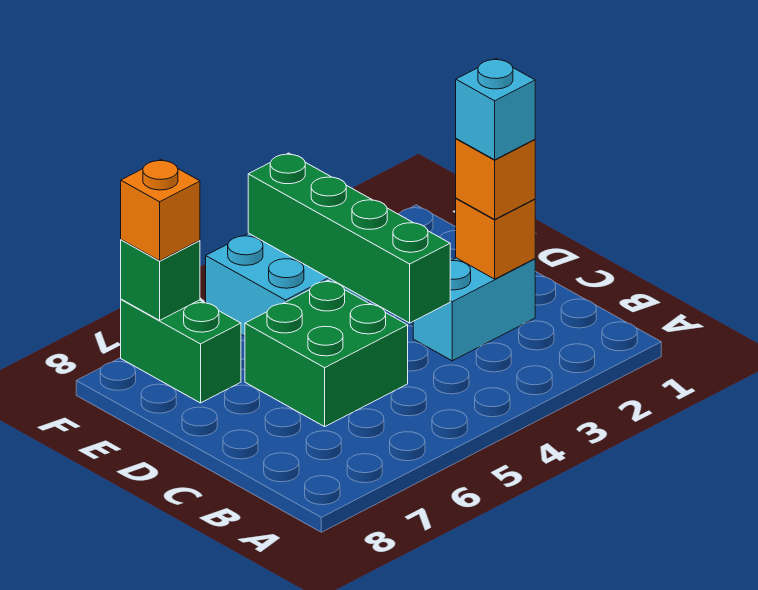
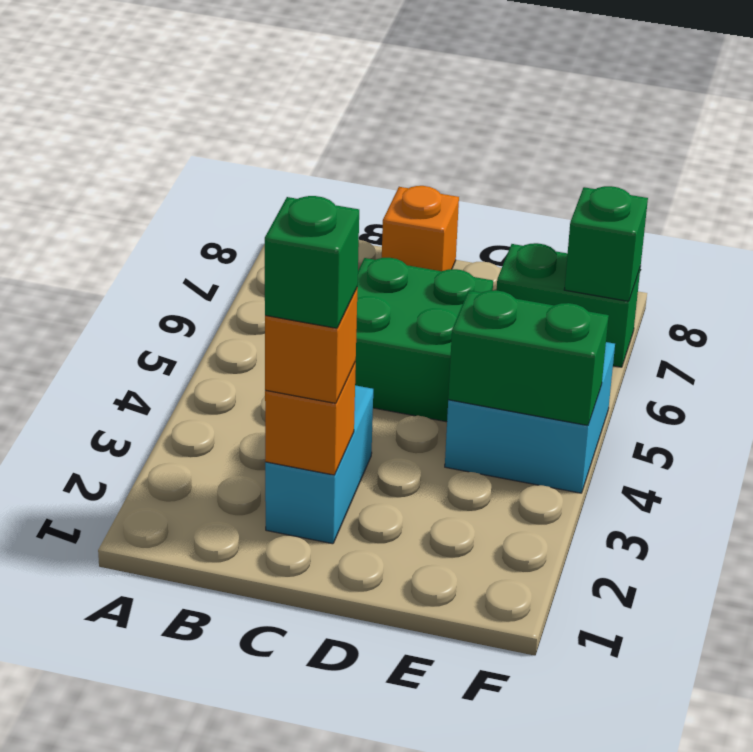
cyan brick C2 level 4 -> green brick C2 level 4
green brick C4:F4 level 2 -> green brick E4:F4 level 2
orange brick F7 level 3 -> orange brick C8 level 1

